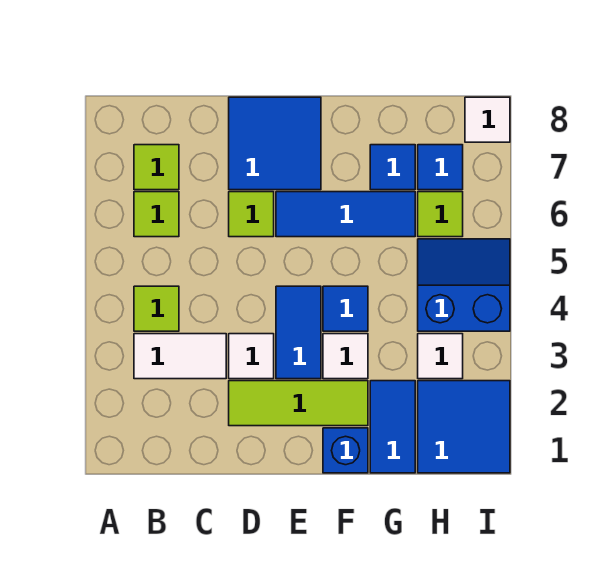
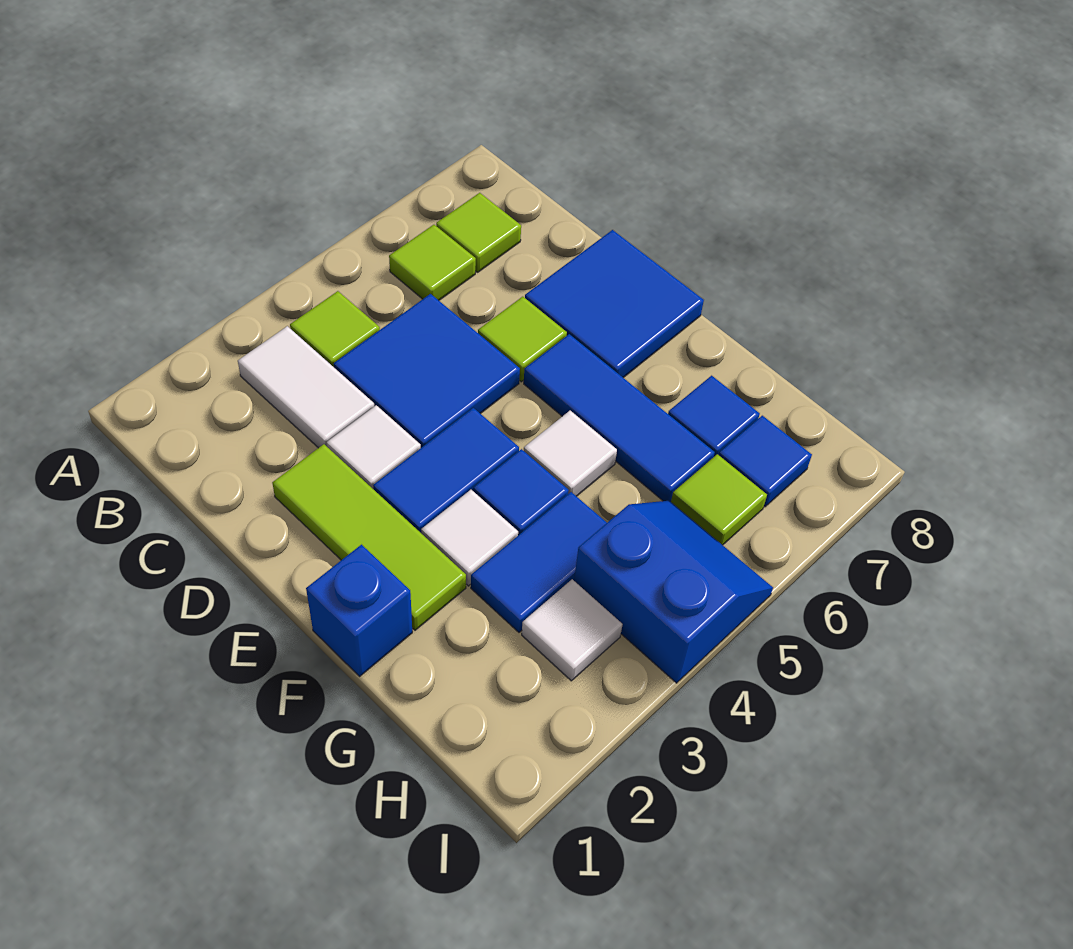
blue tile G1:G2 level 1 -> blue tile G3:G4 level 1
blue tile H1:I2 level 1 -> blue tile C4:D5 level 1
white tile I8 level 1 -> white tile F5 level 1

